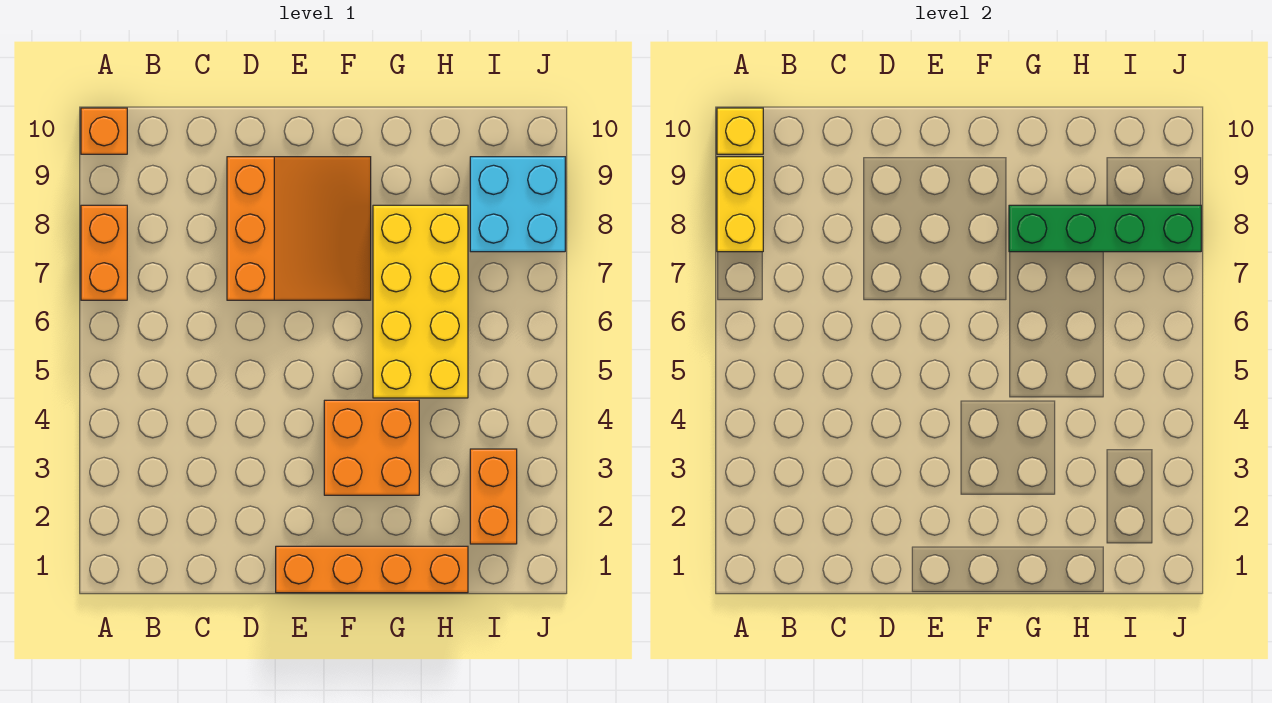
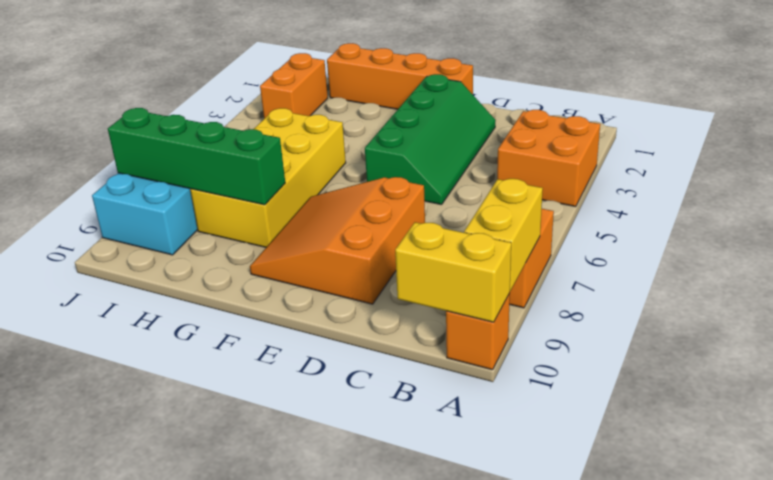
yellow brick A10 level 2 -> yellow brick A10:B10 level 2
none -> green slope D2:E5 level 1 top E
orange brick F3:G4 level 1 -> orange brick A3:B4 level 1

